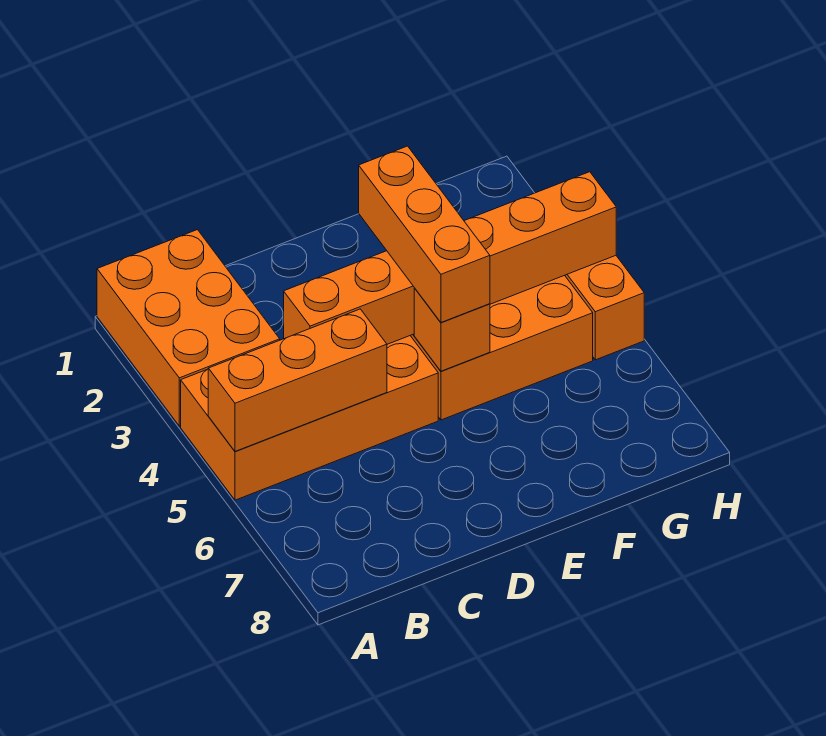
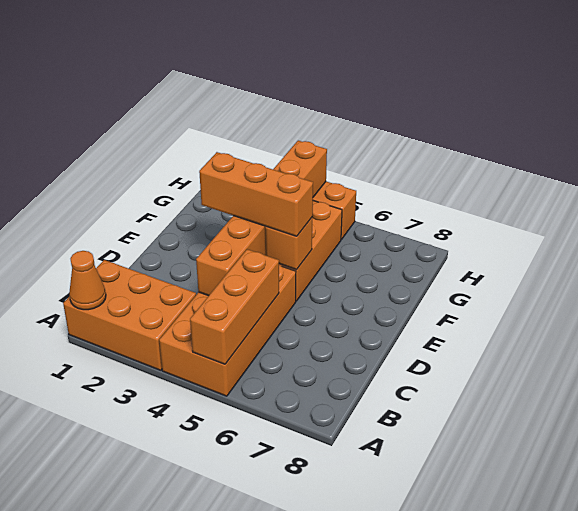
none -> orange cone A1 level 2

